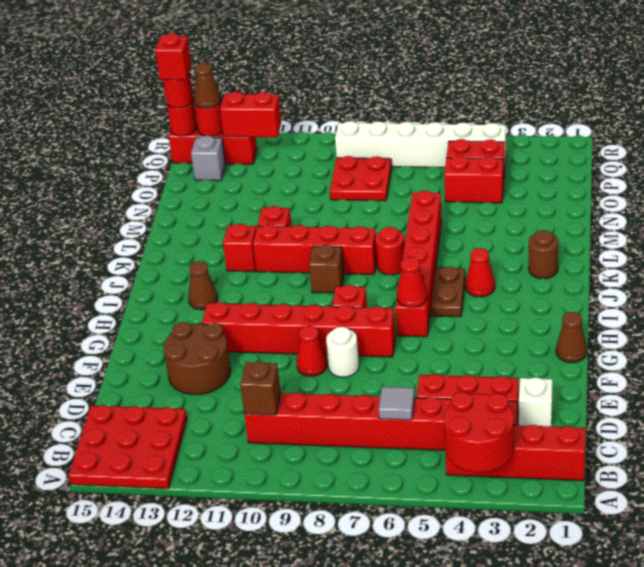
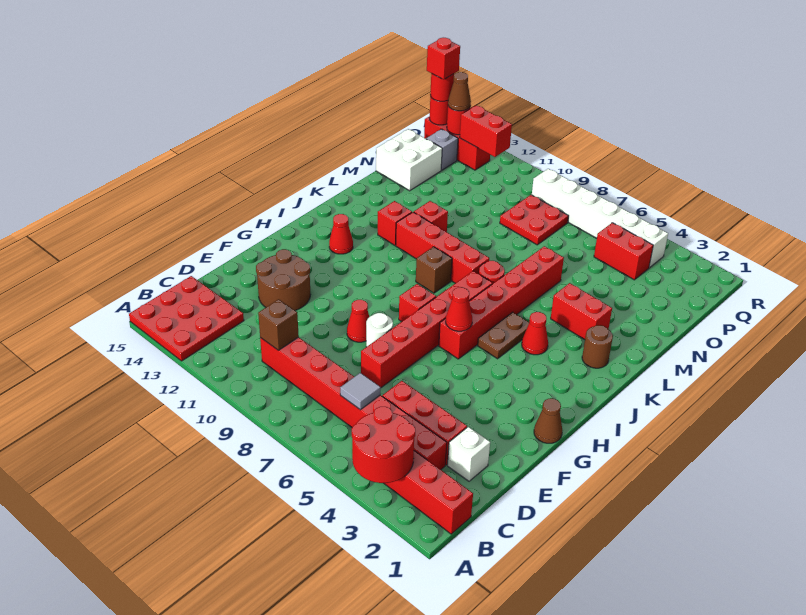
red brick G7:G12 level 1 -> red brick E7:J7 level 1
brown cone I13 level 1 -> red cone I13 level 1
none -> white brick N14:O15 level 1
red brick O4:O5 level 1 -> red brick L3:L4 level 1

